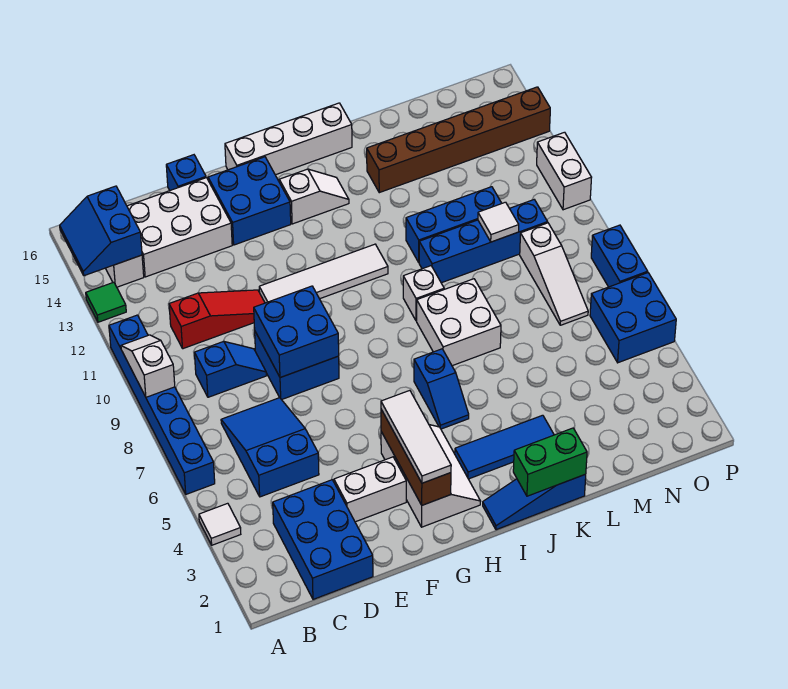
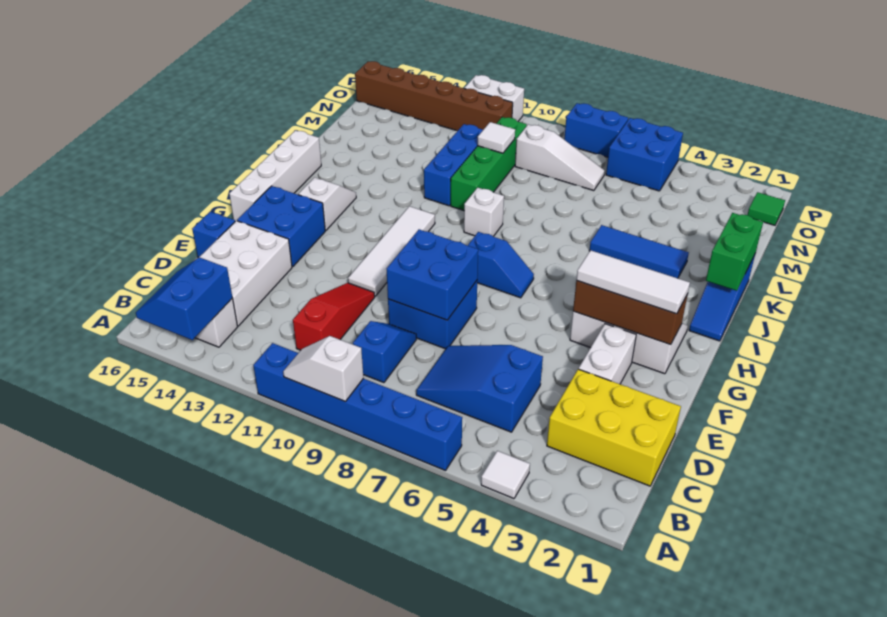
green tile A13 level 1 -> green tile O1 level 1
blue slope A14:B15 level 2 top B -> blue slope A14:B15 level 2 top 14
blue brick C1:D3 level 1 -> yellow brick C1:D3 level 1
blue tile I3:K3 level 1 -> blue tile K3:K5 level 1
blue slope I5:I6 level 1 top 6 -> blue slope H7:H8 level 1 top 8
white brick J7:K8 level 1 -> none
blue brick K10:N10 level 1 -> green brick K10:N10 level 1
brown brick K14:P14 level 1 -> brown brick O11:O16 level 1

